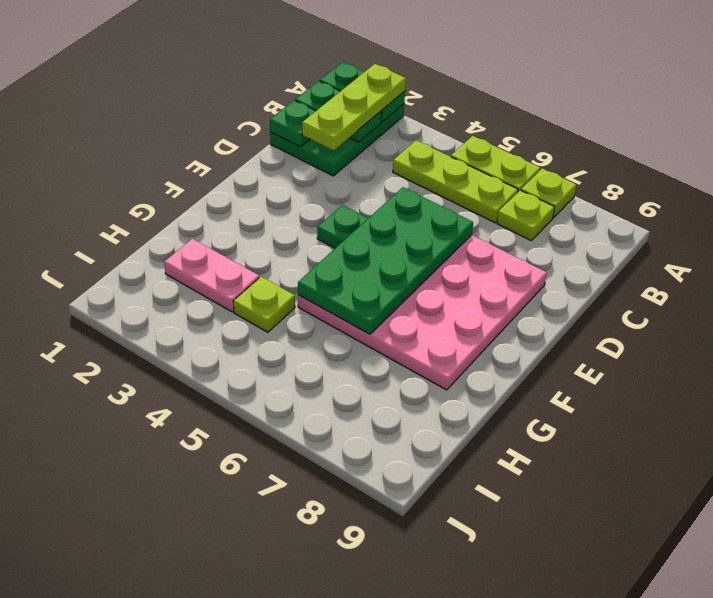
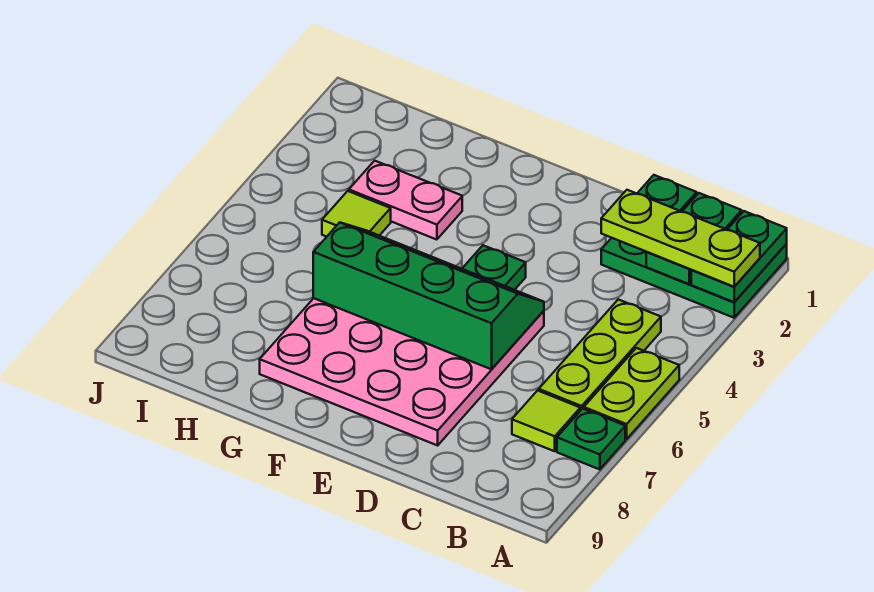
lime plate A7 level 1 -> green plate A7 level 1
lime plate B7 level 1 -> lime tile B7 level 1
green plate D5:G6 level 2 -> green slope D5:G6 level 2 top 6
pink plate H2:H3 level 1 -> pink plate G3:H3 level 1
lime plate H4 level 1 -> lime tile H4 level 1

